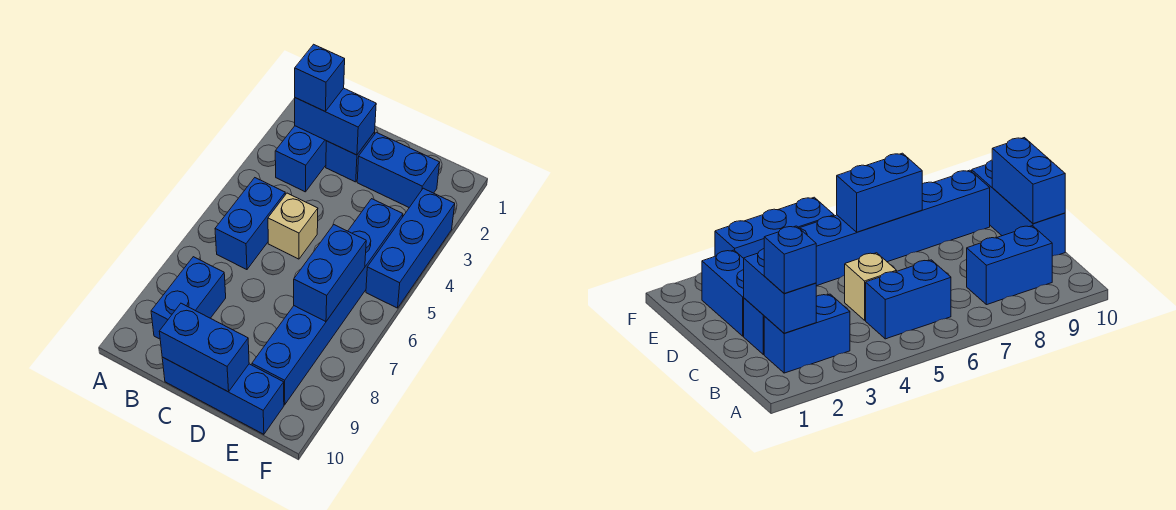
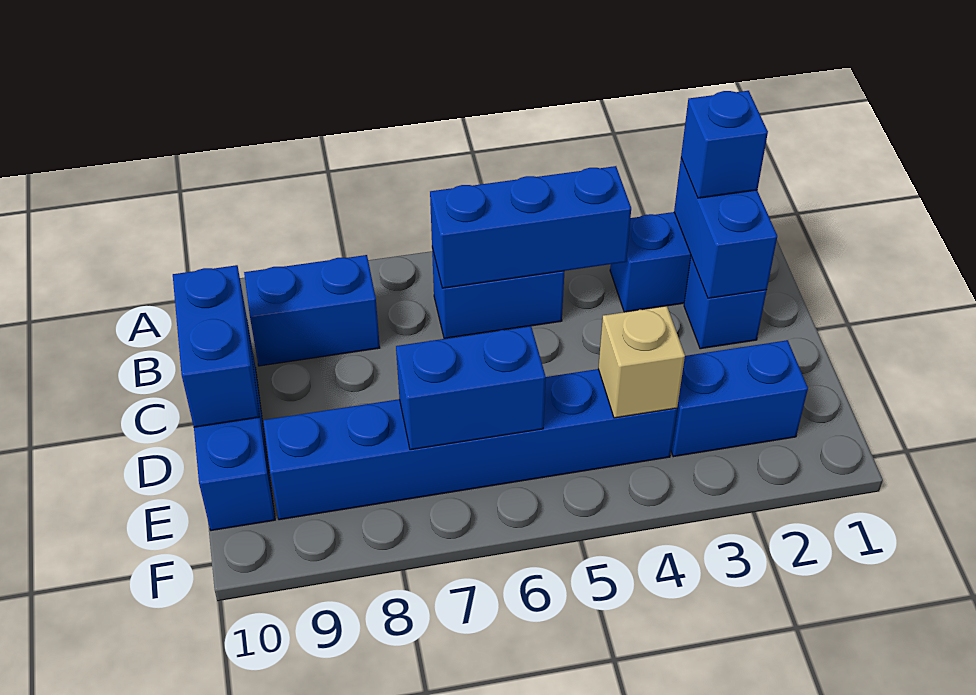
tan brick C5 level 1 -> tan brick E4 level 2
blue brick D2:E2 level 1 -> blue brick E2:E3 level 1
blue brick F3:F5 level 1 -> blue brick B4:B6 level 2

